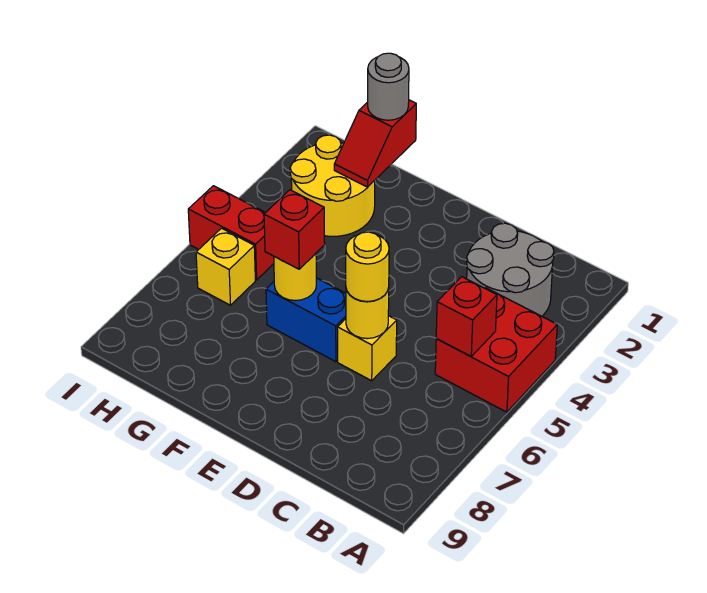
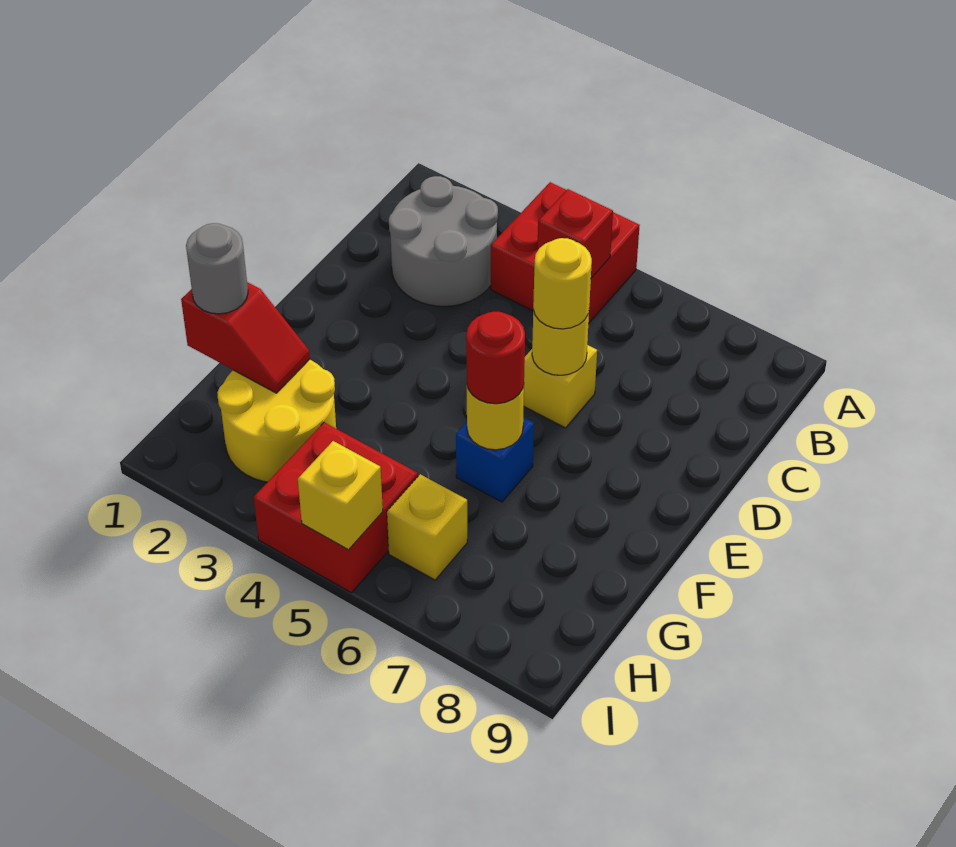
blue brick E6:F6 level 1 -> blue brick F6 level 1
red brick F6 level 3 -> red round brick F6 level 3
red brick H5:I5 level 1 -> red brick H4:I5 level 1
none -> yellow brick I5 level 2

